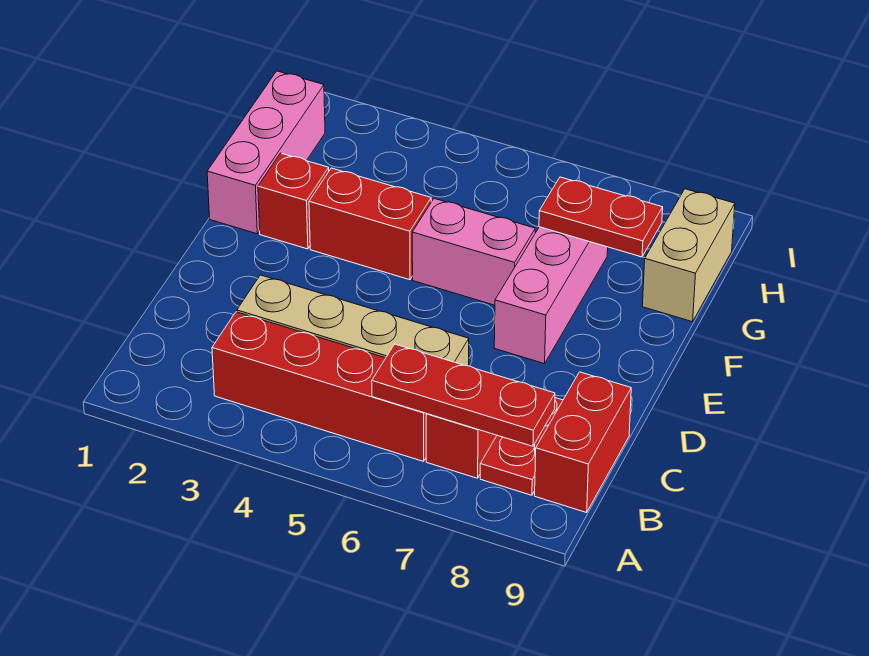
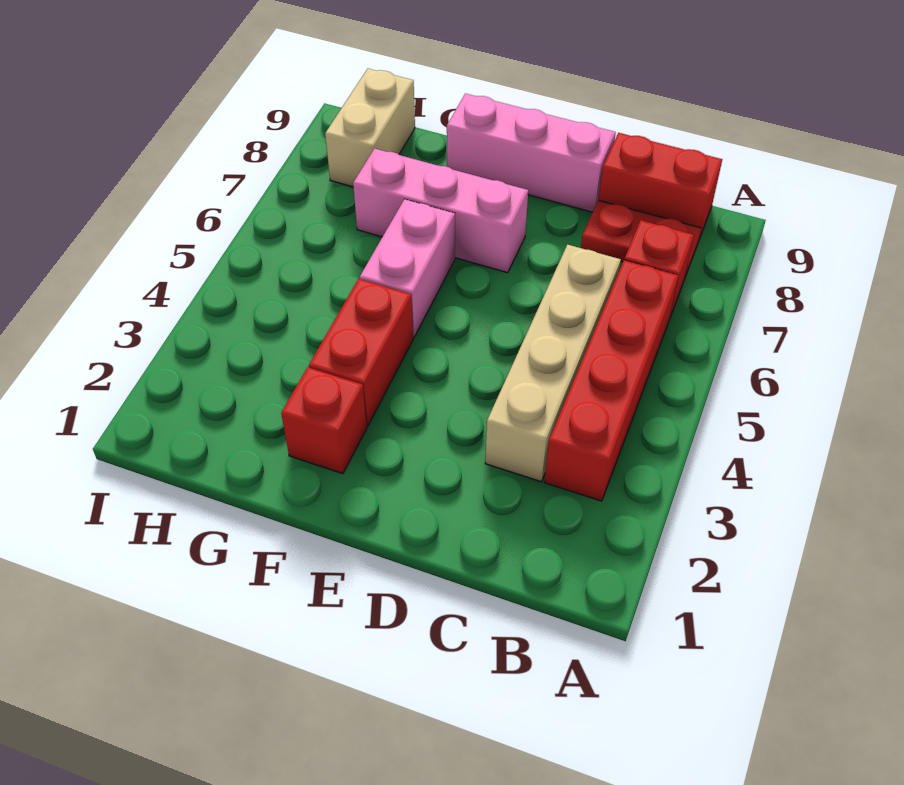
red plate B6:B8 level 2 -> none
pink brick F1:H1 level 1 -> pink brick D9:F9 level 1
red plate G7:G8 level 2 -> none
tan brick G9:H9 level 1 -> tan brick H8:H9 level 1

